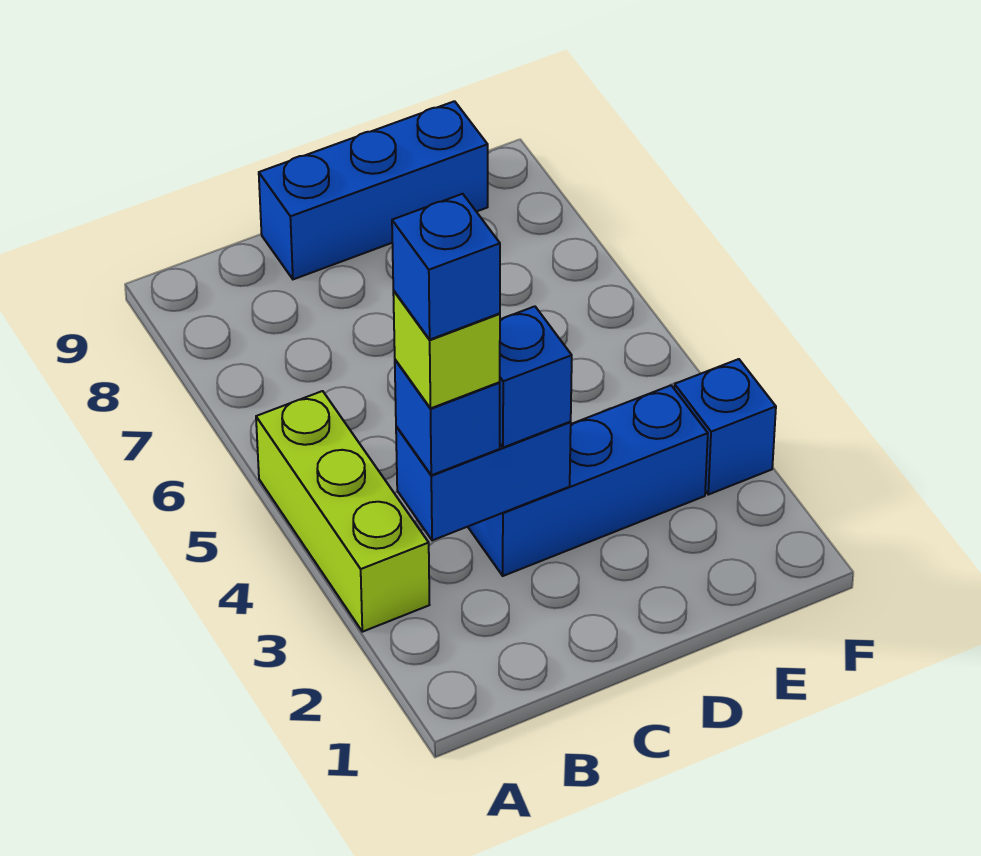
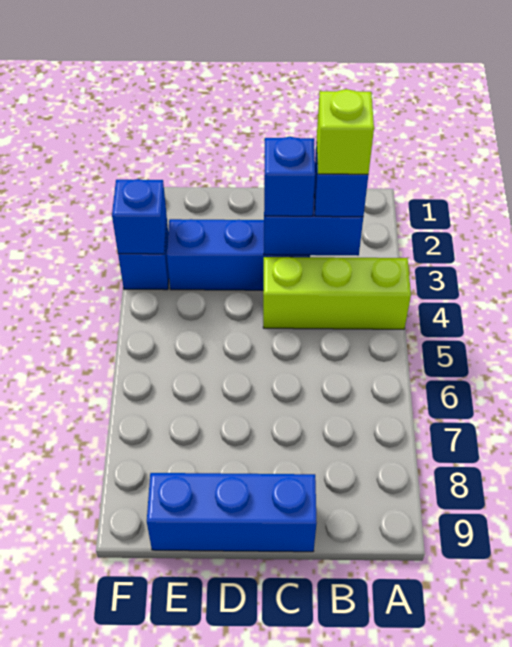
lime brick A3:A5 level 1 -> lime brick A4:C4 level 1
blue brick B3 level 5 -> blue brick F3 level 2

